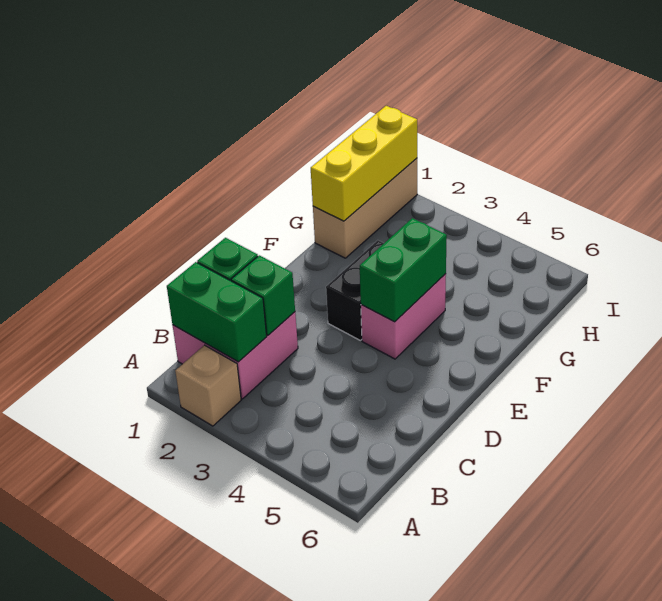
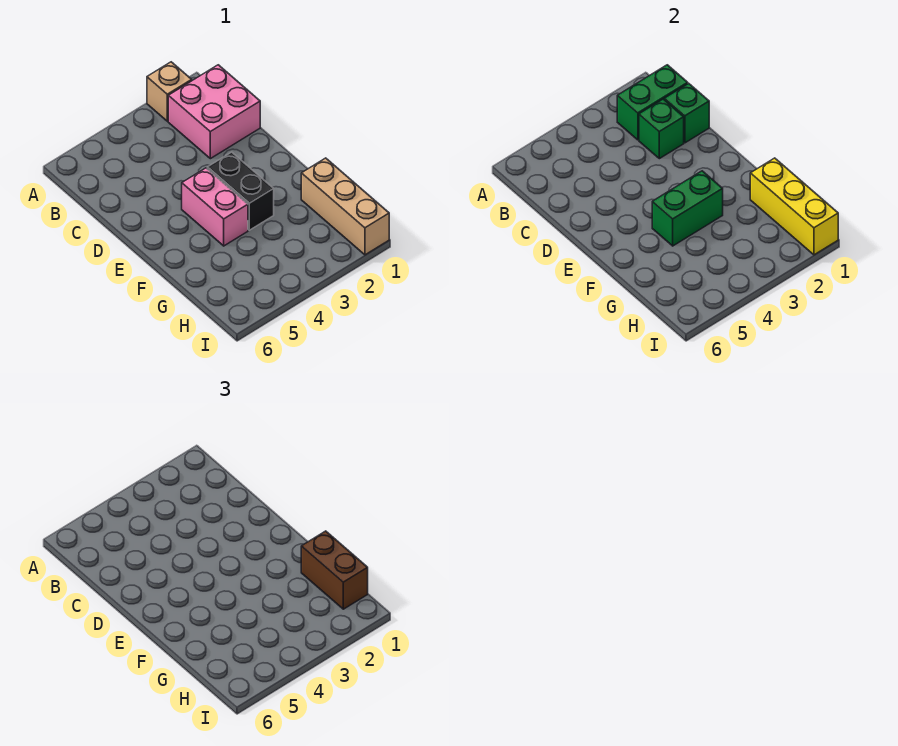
green brick E4:F4 level 2 -> green brick F3:F4 level 2
none -> brown brick G1:H1 level 3

